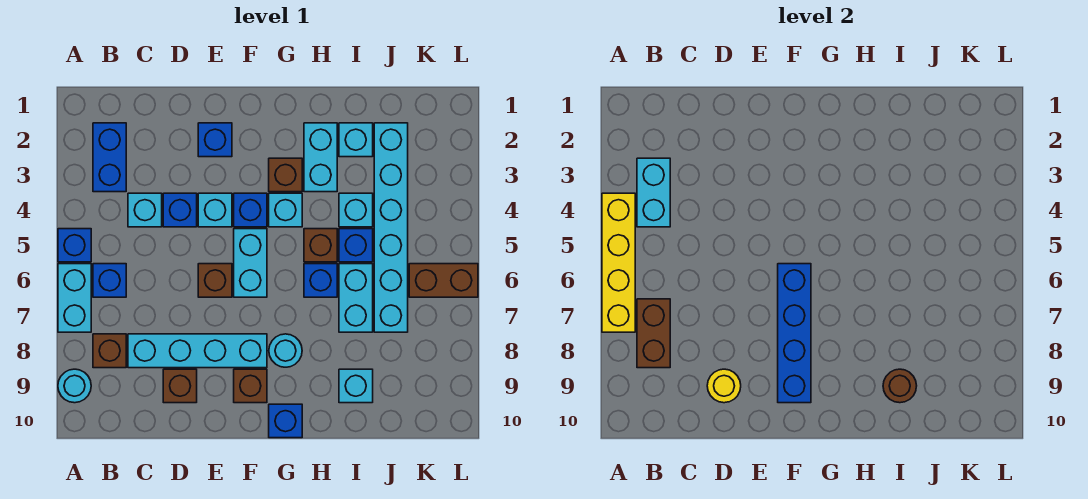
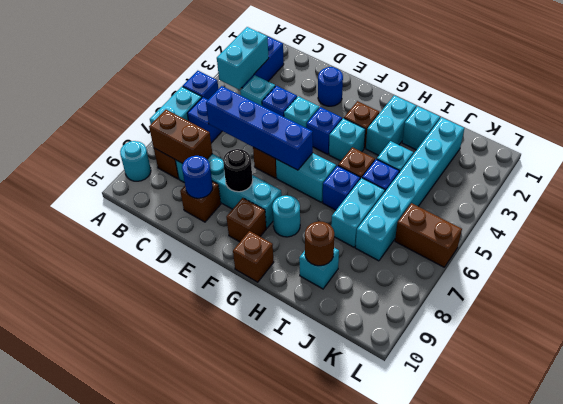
yellow brick A4:A7 level 2 -> none
brown brick B7:B8 level 2 -> brown brick B8:C8 level 2
yellow round brick D9 level 2 -> blue round brick D9 level 2
blue brick E2 level 1 -> blue round brick E2 level 1
none -> black round brick E8 level 2
cyan brick F5:F6 level 1 -> cyan brick F6:G6 level 1
blue brick F6:F9 level 2 -> blue brick C6:F6 level 2
blue brick G10 level 1 -> brown brick G10 level 1

